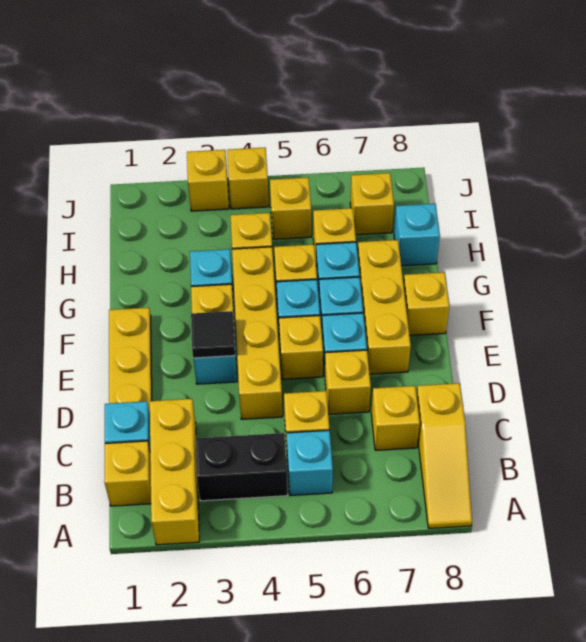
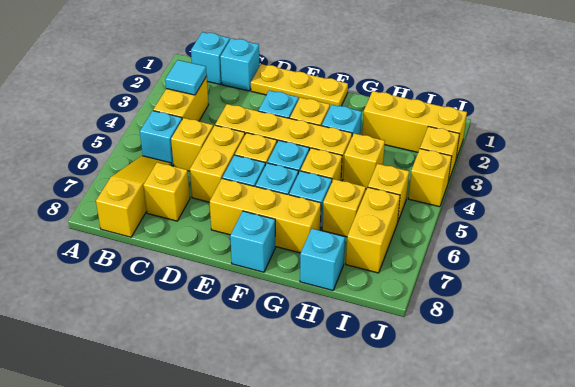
yellow brick A2:C2 level 1 -> yellow brick H2:J2 level 1
yellow slope A8:C8 level 1 top C -> yellow slope B6:B8 level 1 top 8
yellow brick B1 level 1 -> cyan brick B1 level 1
black brick B3:B4 level 1 -> yellow brick B3:B4 level 1
none -> cyan tile B3 level 2
yellow brick D6 level 1 -> yellow brick D5:D6 level 1
black tile E3 level 2 -> none
yellow brick F8 level 1 -> cyan brick F8 level 1
yellow brick I7 level 1 -> yellow brick I6:I7 level 1

